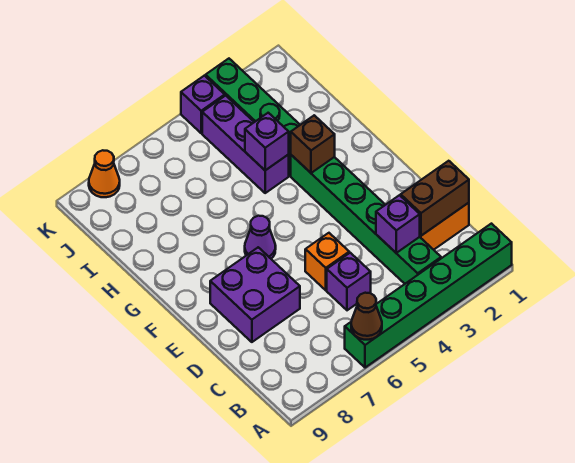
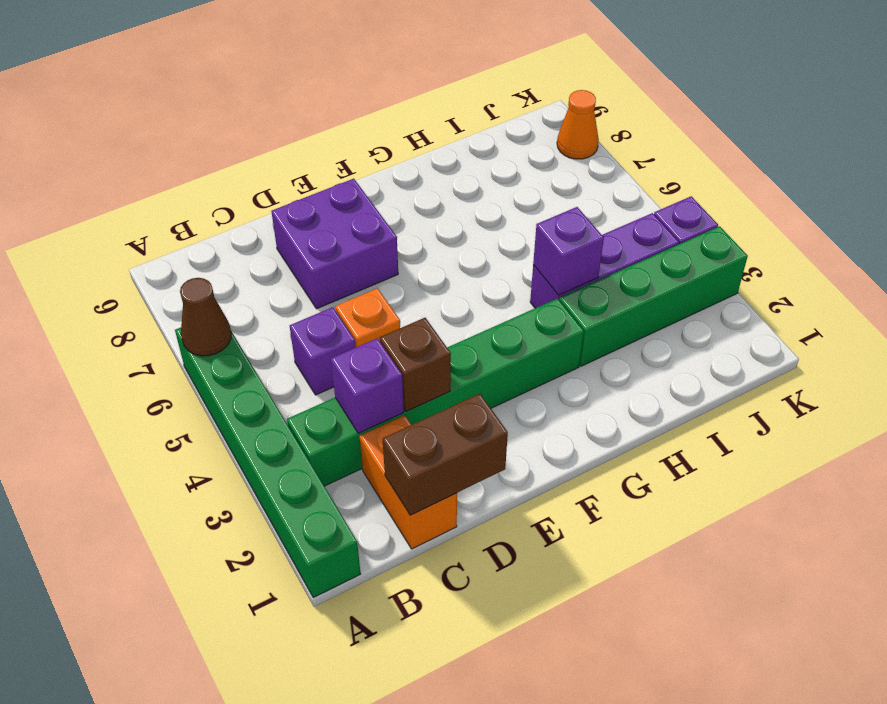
brown brick C1:C2 level 2 -> brown brick C1:D1 level 2
purple cone F6 level 1 -> none
brown brick G3 level 2 -> brown brick D3 level 2

